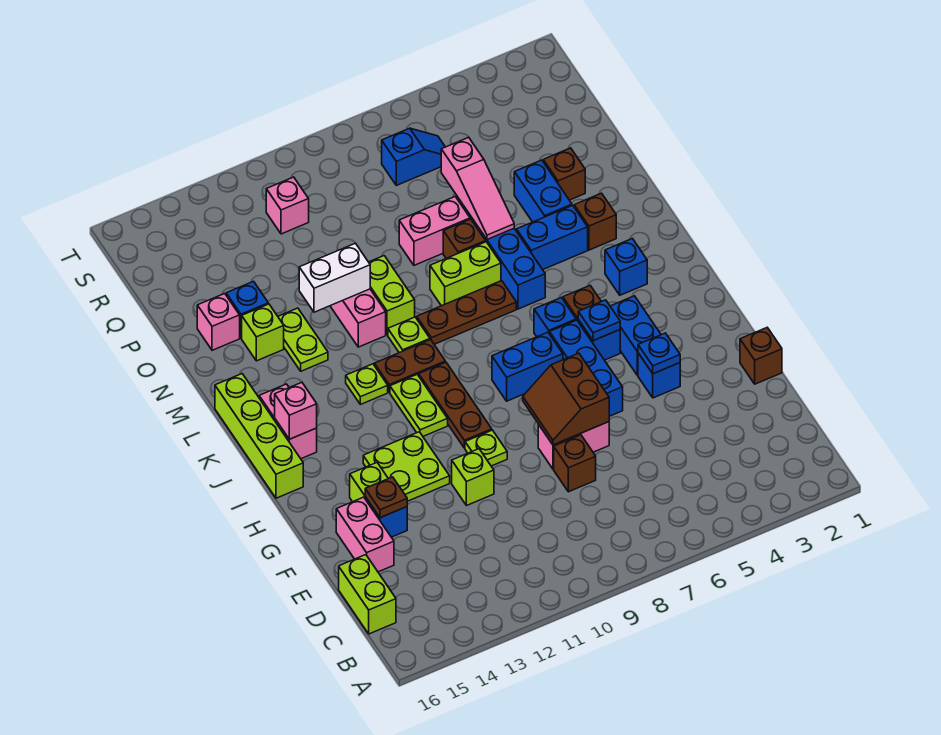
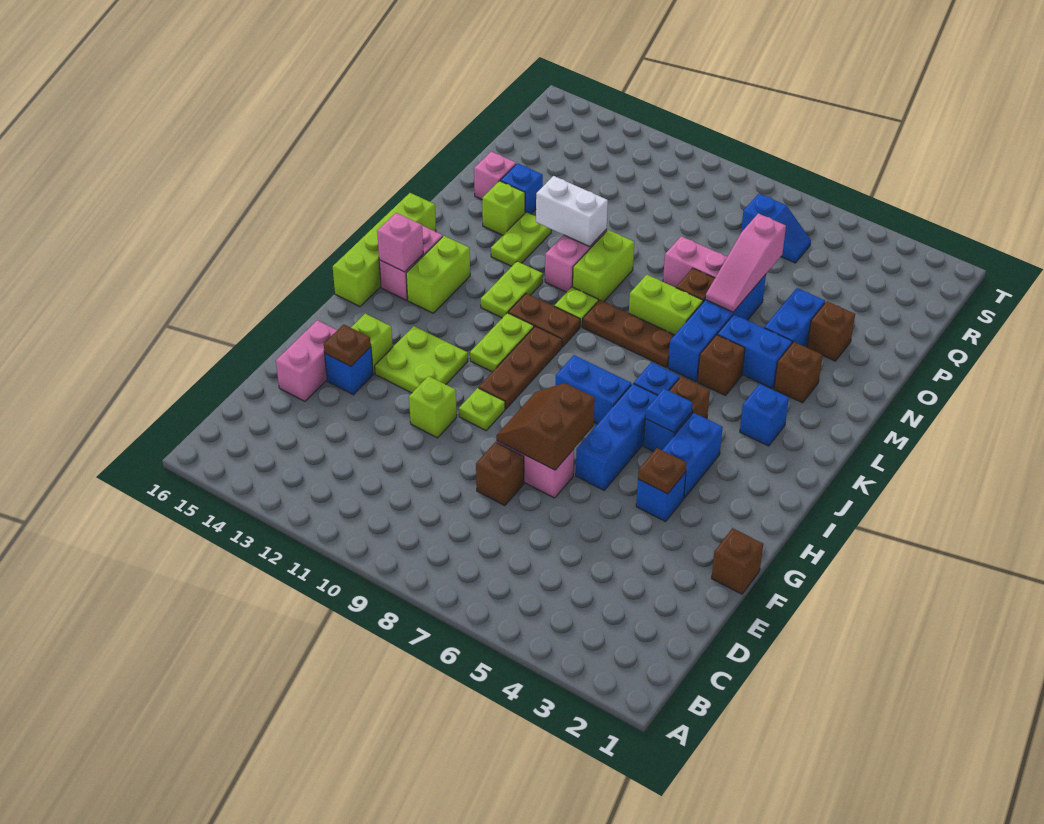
lime brick C16:D16 level 1 -> lime brick J14:K14 level 1
blue plate G4 level 2 -> brown plate G4 level 2
lime plate K12 level 1 -> lime plate K12:L12 level 1
none -> brown brick L5 level 1
pink brick R11 level 1 -> none

